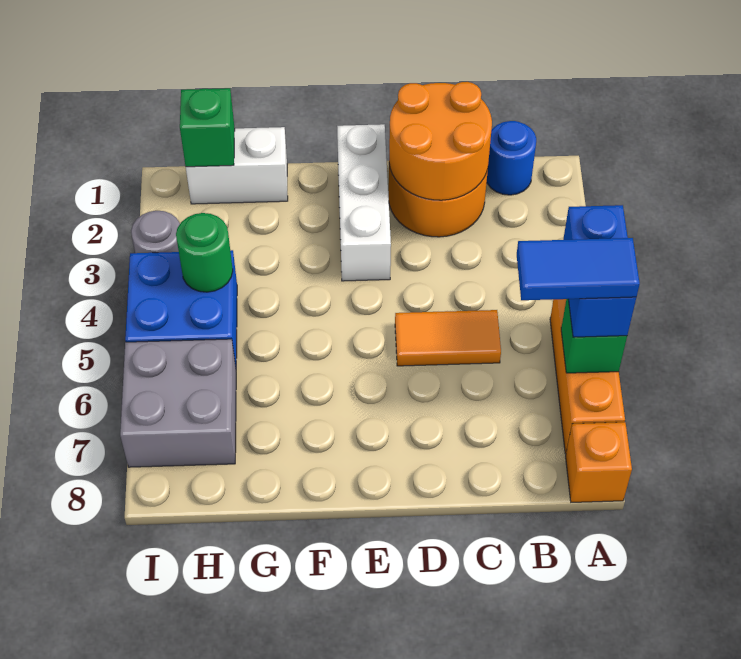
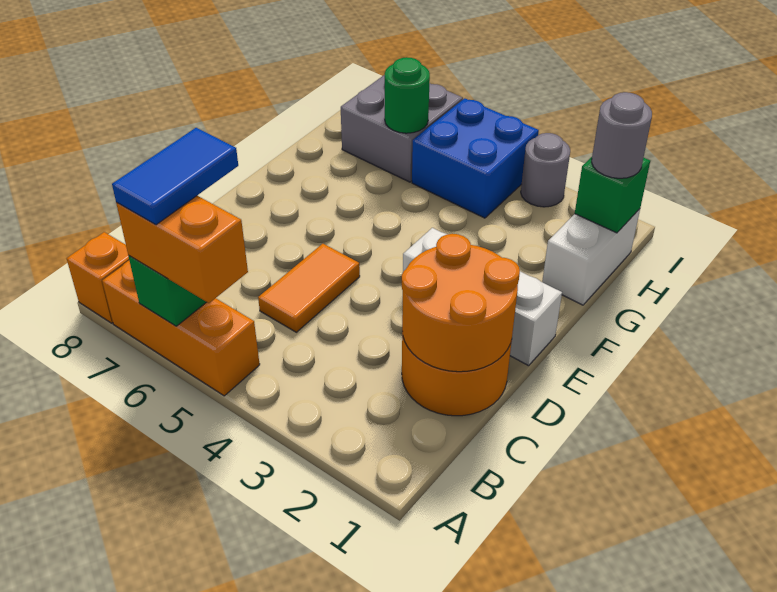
blue brick A5:A6 level 3 -> orange brick A5:A6 level 3
blue round brick B1 level 1 -> none
none -> grey round brick H1 level 3
green round brick H4 level 2 -> green round brick H6 level 2

